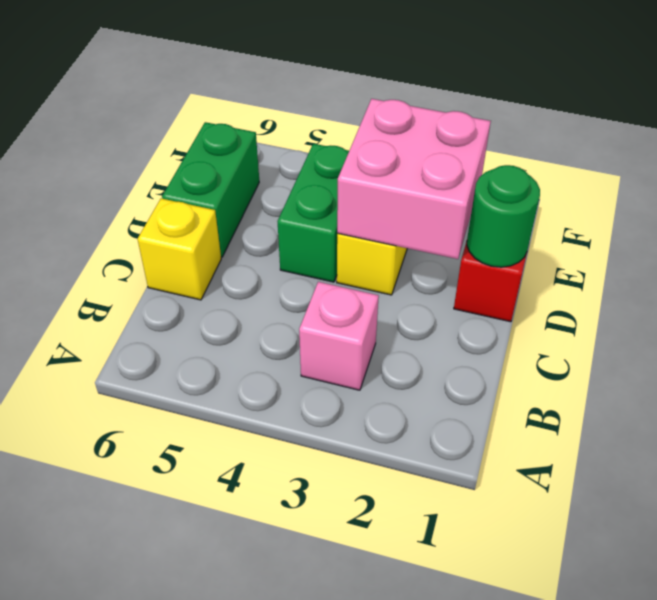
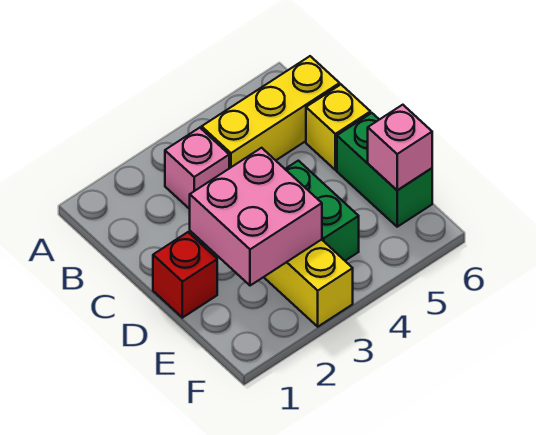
none -> yellow brick B4:B6 level 1
green round brick D1 level 2 -> none
none -> pink brick E6 level 2

